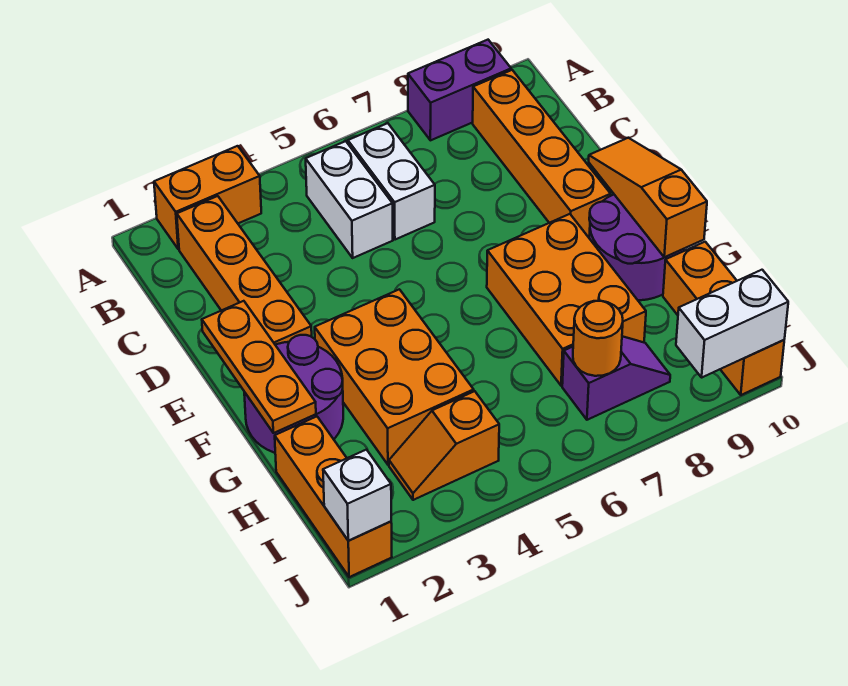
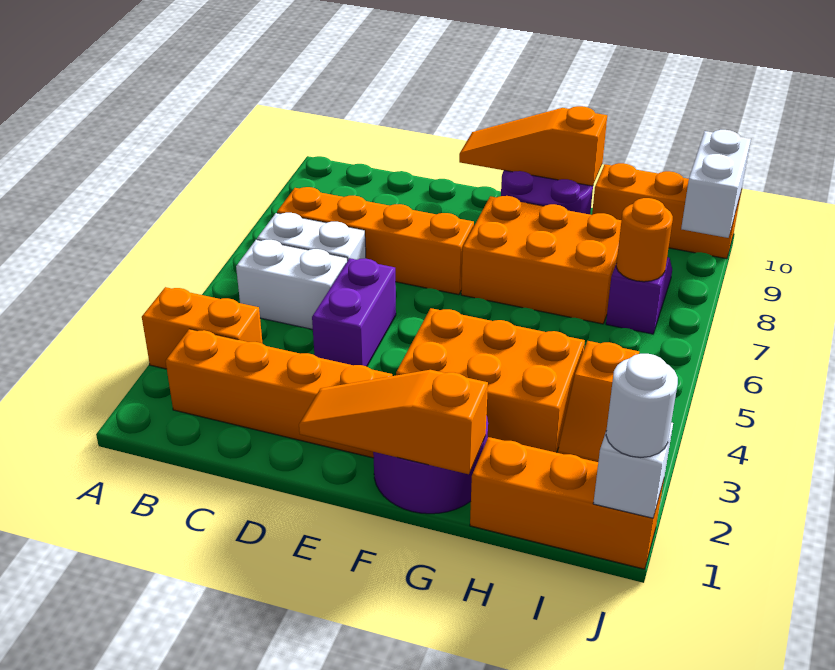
orange brick A2:A3 level 1 -> orange brick A3:B3 level 1
purple brick A8:A9 level 1 -> purple brick D4:D5 level 1
orange brick B9:E9 level 1 -> orange brick B7:E7 level 1
orange plate E1:G1 level 2 -> orange slope E1:G1 level 2 top G
none -> white round brick J1 level 3

